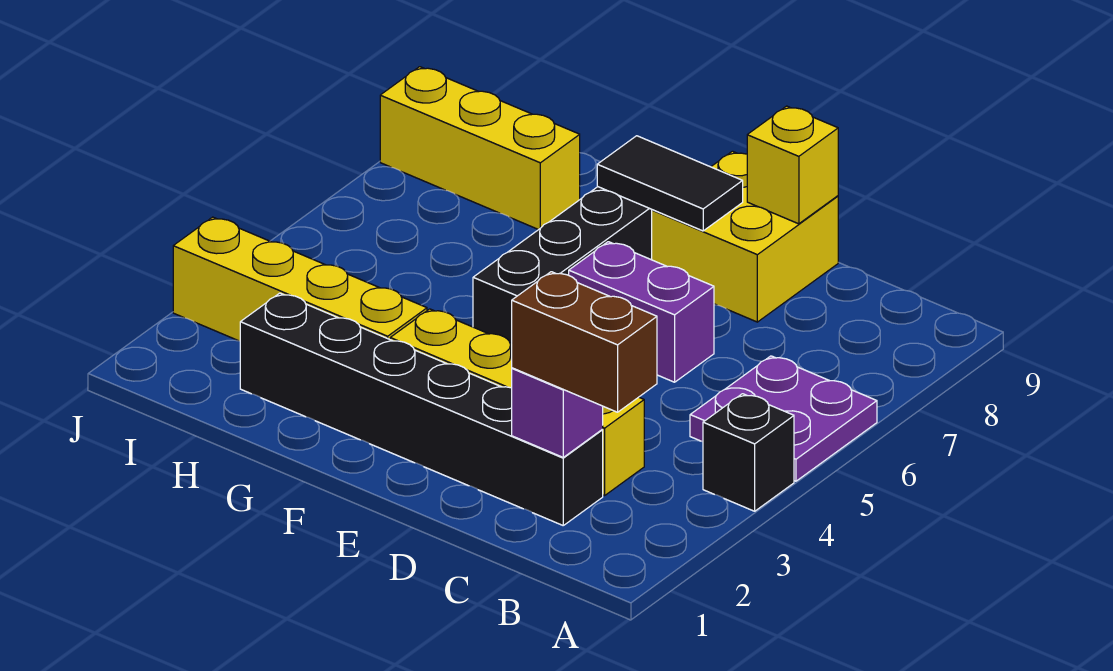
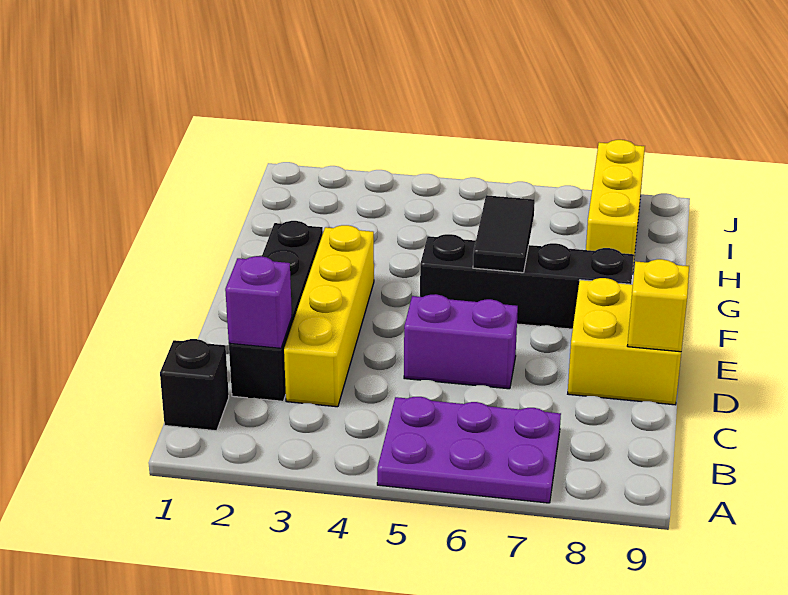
black brick A4 level 1 -> black brick B1 level 1
purple plate A5:B6 level 1 -> purple plate A5:B7 level 1
brown brick B2:C2 level 3 -> none
black brick C2:H2 level 1 -> black brick C2:F2 level 1
purple brick D6:E6 level 1 -> purple brick D5:D6 level 1
black tile E8:F8 level 2 -> black tile F6:G6 level 2
yellow brick G3:J3 level 1 -> none

